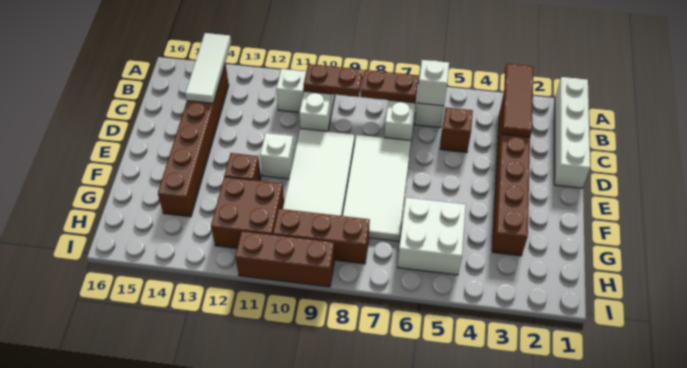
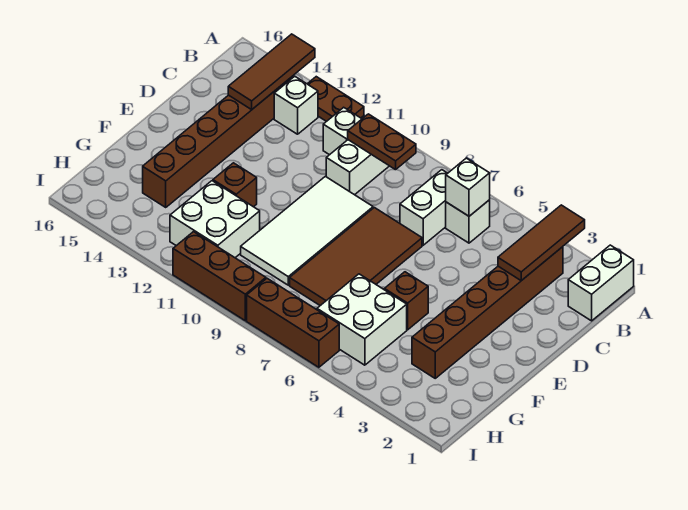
white brick A1:D1 level 1 -> white brick A1:B1 level 1
white tile A14:C14 level 2 -> brown tile A14:C14 level 2
brown plate B7:B8 level 2 -> brown plate A12:A13 level 1
brown brick C5 level 1 -> brown brick F5 level 1
white tile D7:G8 level 1 -> brown tile D7:G8 level 1
white brick E11 level 1 -> white brick B13 level 1
brown brick G11:H12 level 1 -> white brick G11:H12 level 1
brown brick H8:H10 level 1 -> brown brick I6:I8 level 1

